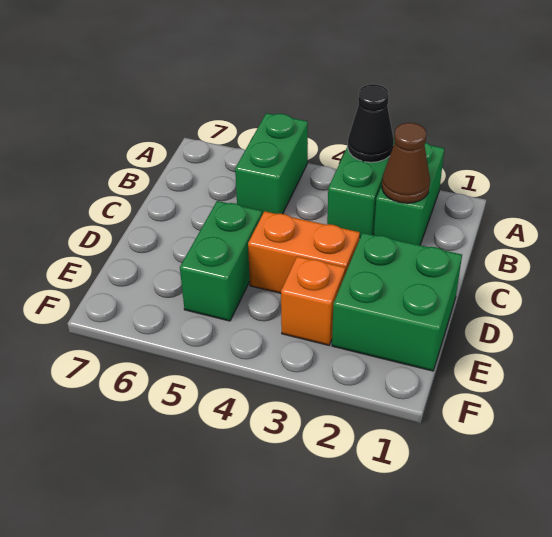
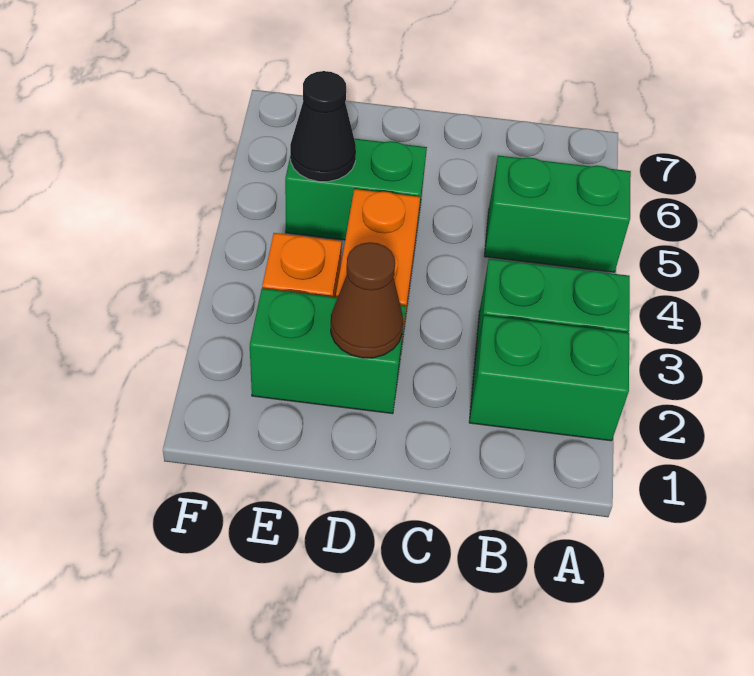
black cone A3 level 2 -> black cone E5 level 2
brown cone B2 level 2 -> brown cone D2 level 2
green brick D1:E2 level 1 -> green brick D2:E2 level 1

